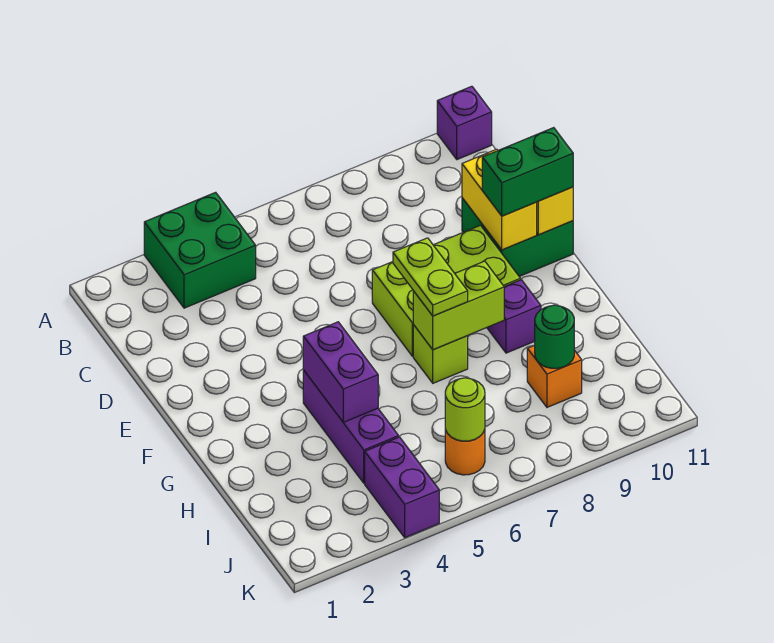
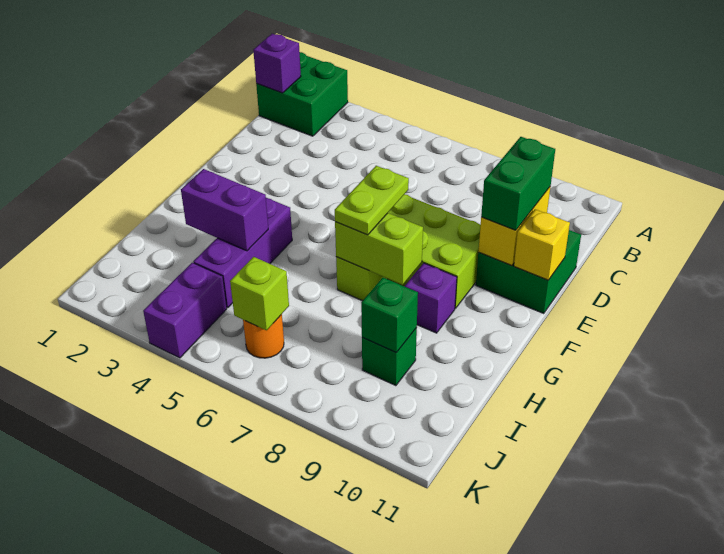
green brick A3:B4 level 1 -> green brick A1:B2 level 1
purple brick A11 level 1 -> purple brick B1 level 2
green brick E10:E11 level 3 -> green brick D10:E10 level 3
purple brick G4:H4 level 2 -> purple brick H3:H4 level 2
orange brick I9 level 1 -> green brick I9 level 1
green round brick I9 level 2 -> green brick I9 level 2
lime round brick J6 level 2 -> lime brick J6 level 2

